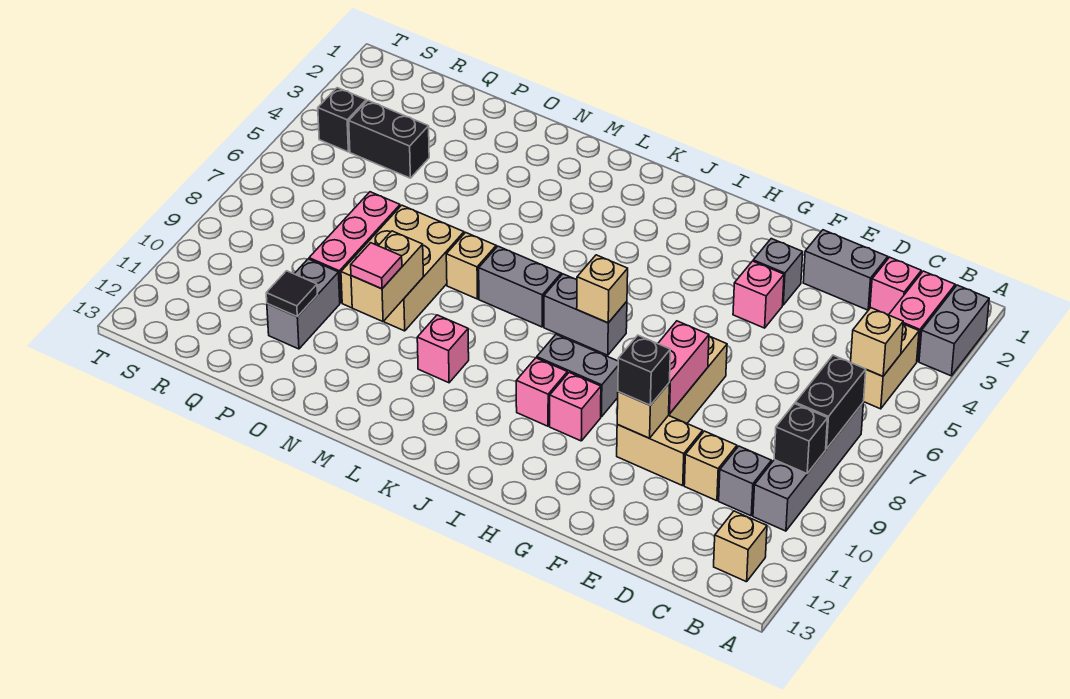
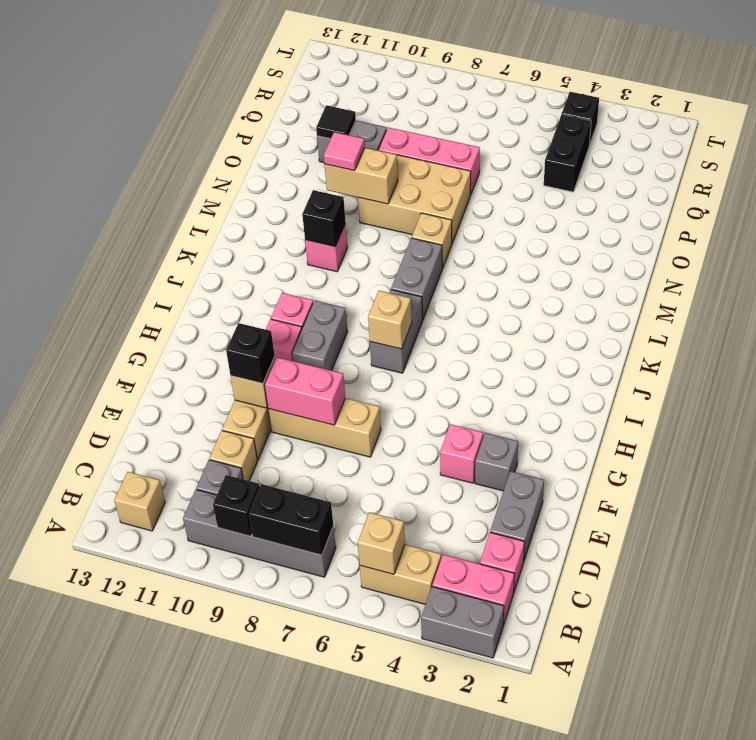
none -> black brick L10 level 2

